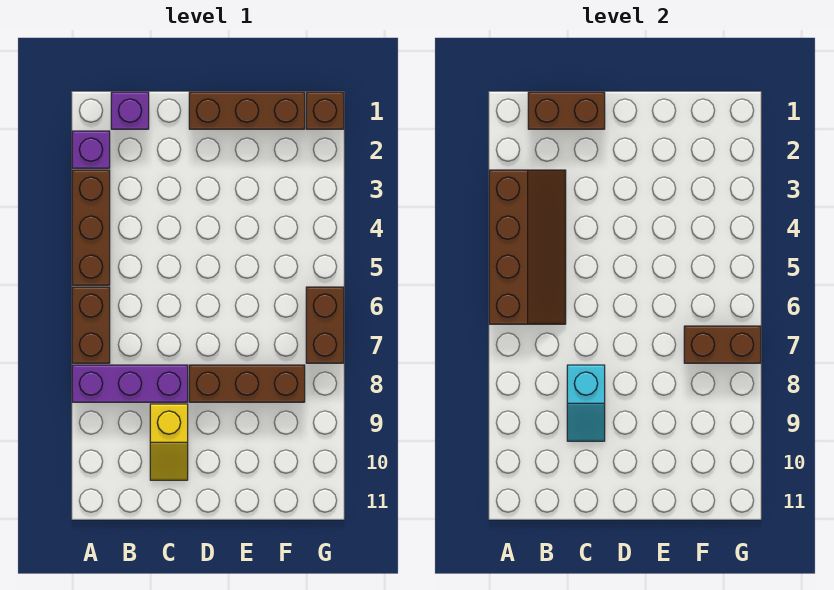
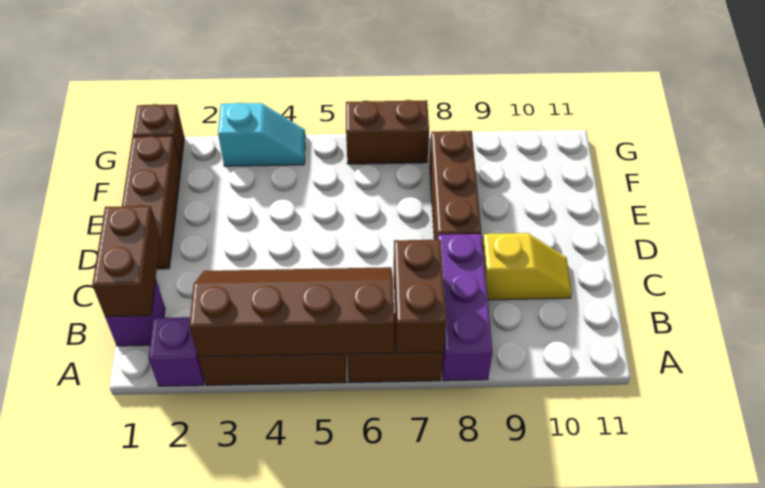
cyan slope C8:C9 level 2 top 8 -> cyan slope G3:G4 level 1 top 3
brown brick F7:G7 level 2 -> brown brick A7:B7 level 2

